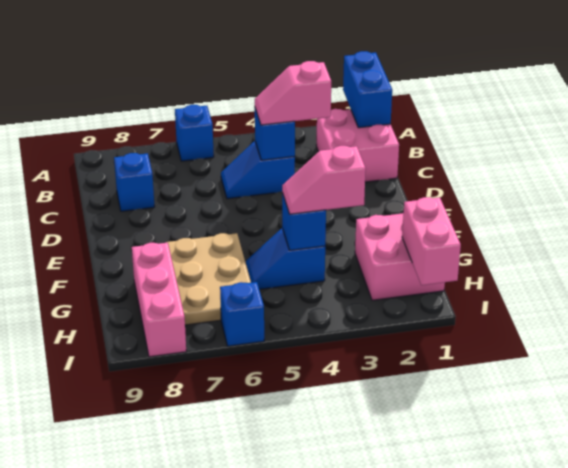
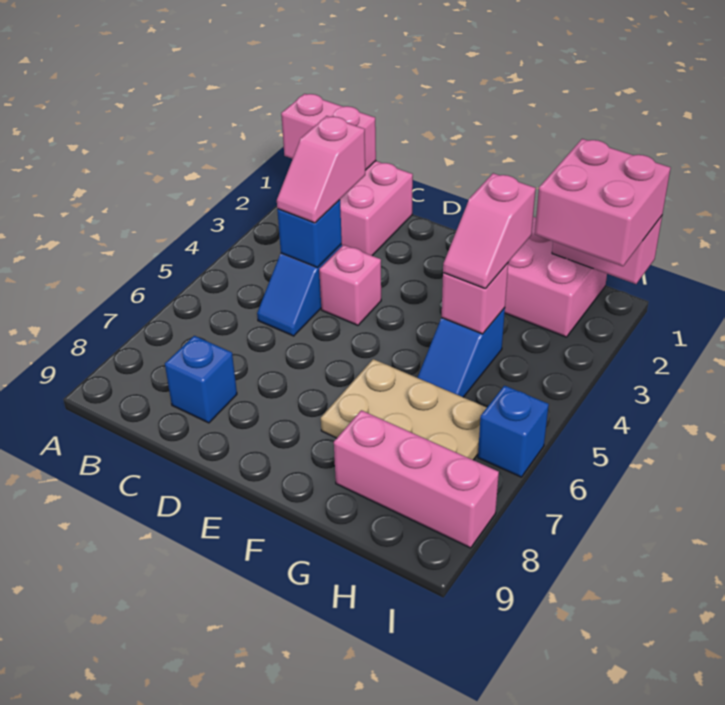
blue brick A1:B1 level 2 -> pink brick A1:B1 level 2
blue brick A6 level 1 -> none
none -> pink brick D4 level 1
blue brick G4 level 2 -> pink brick G4 level 2
none -> pink brick H1:I2 level 3

